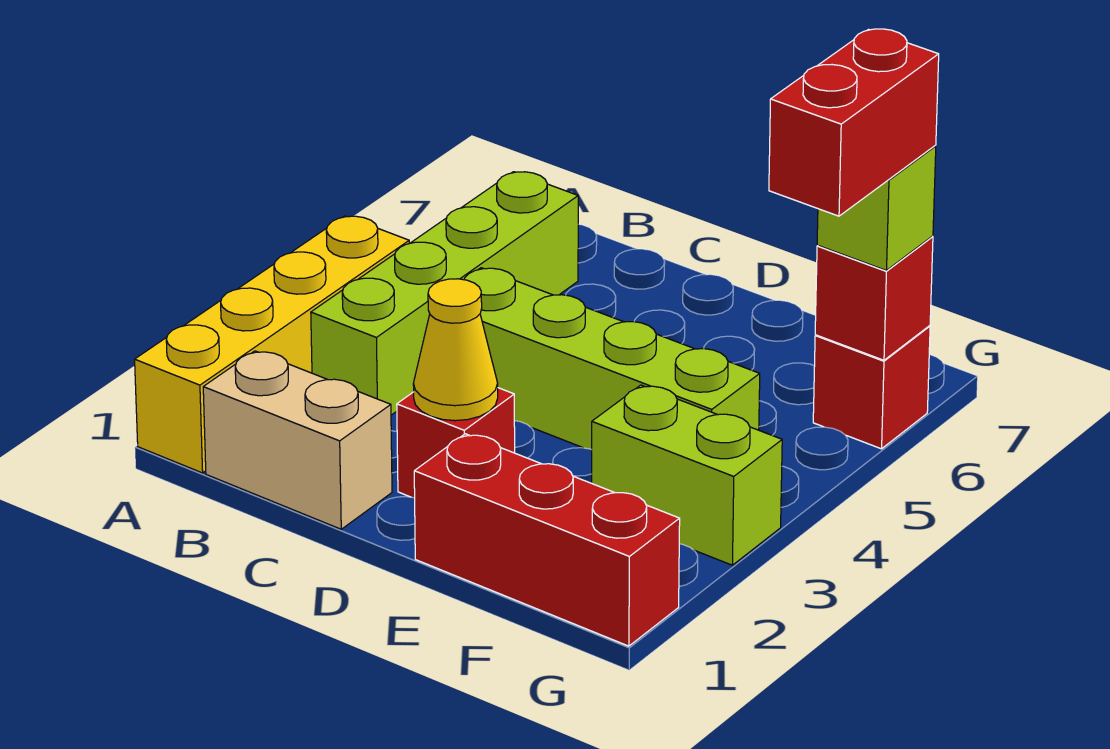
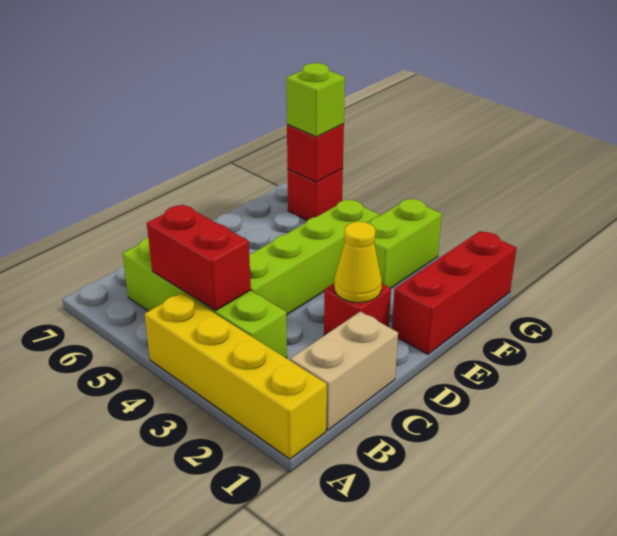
red brick G5:G6 level 4 -> red brick B4:B5 level 2

